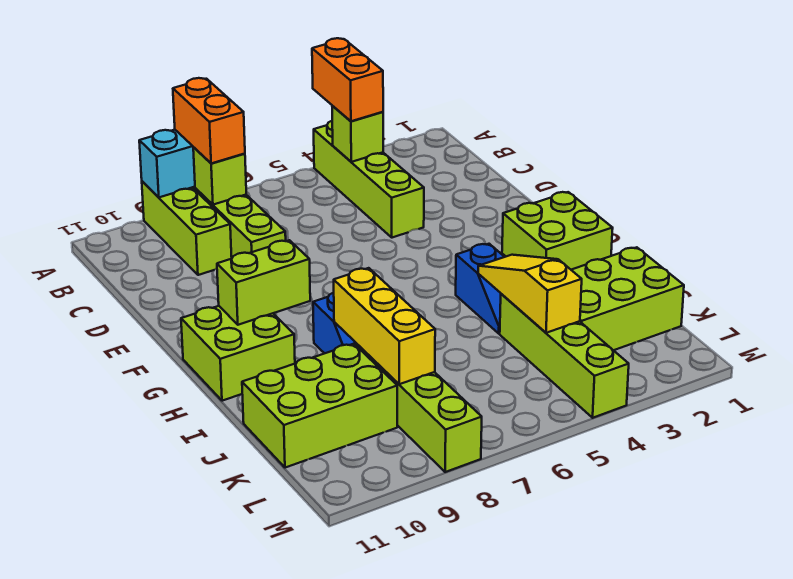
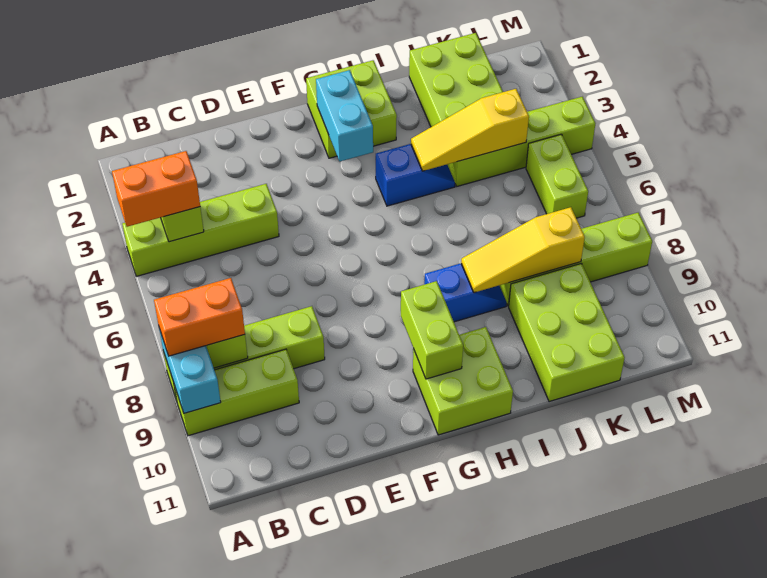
none -> cyan brick G2:G3 level 2
yellow brick I8:K8 level 2 -> yellow slope I8:K8 level 2 top K
none -> lime brick L5:L6 level 1

